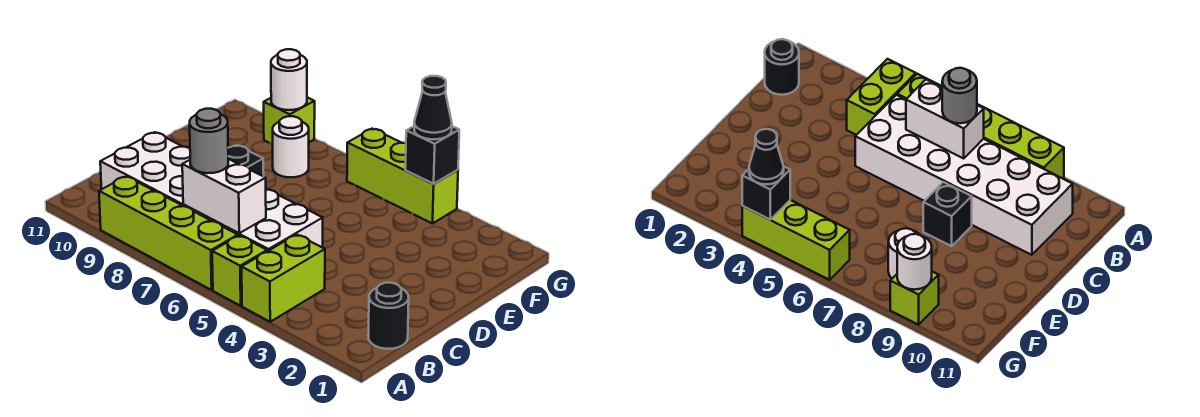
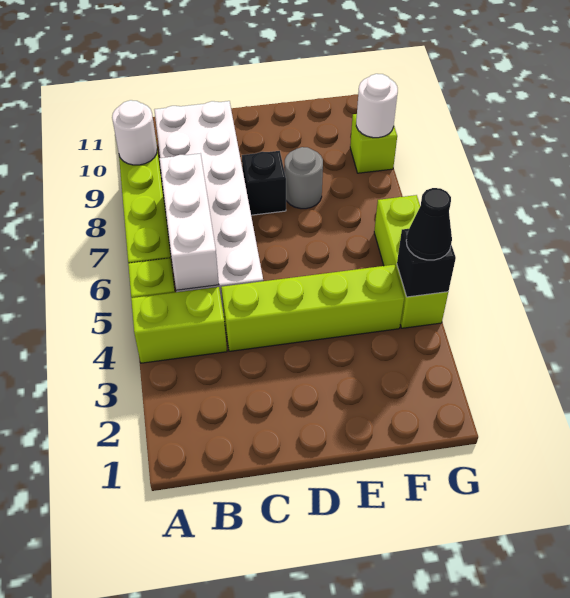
black round brick B1 level 1 -> none
white brick B6:B7 level 2 -> white brick B5:B7 level 2
grey round brick B7 level 3 -> grey round brick E8 level 1
none -> lime brick C4:F4 level 1
white round brick F8 level 1 -> white round brick A9 level 2

